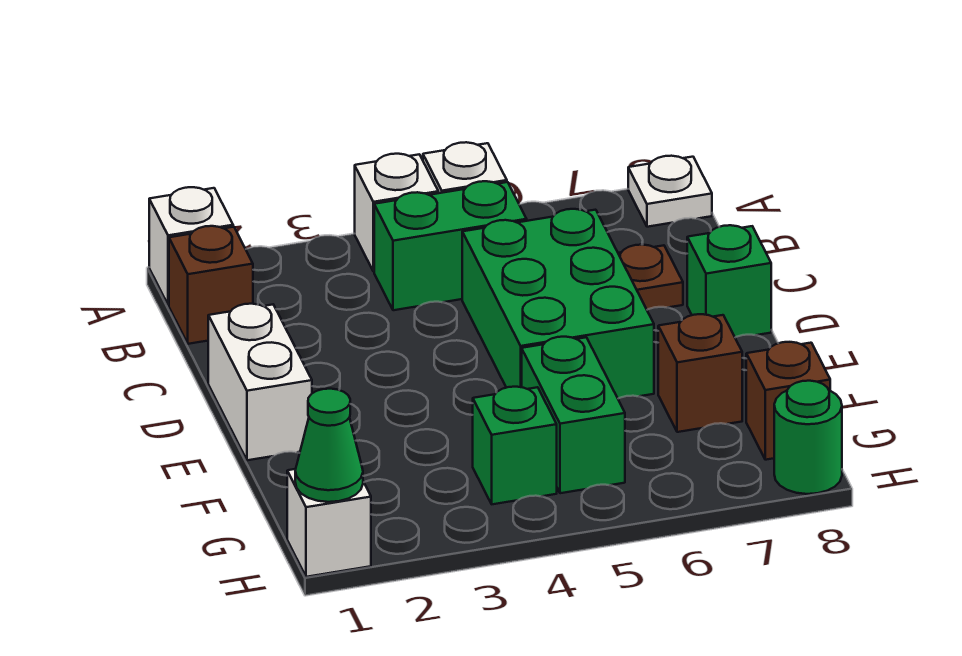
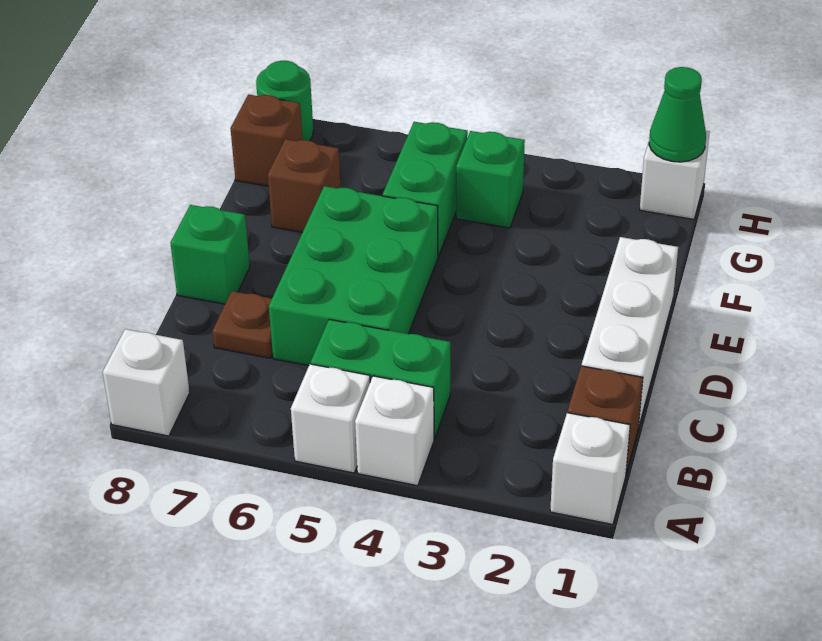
white plate A8 level 1 -> white brick A8 level 1
white brick D1:E1 level 1 -> white brick C1:E1 level 1

